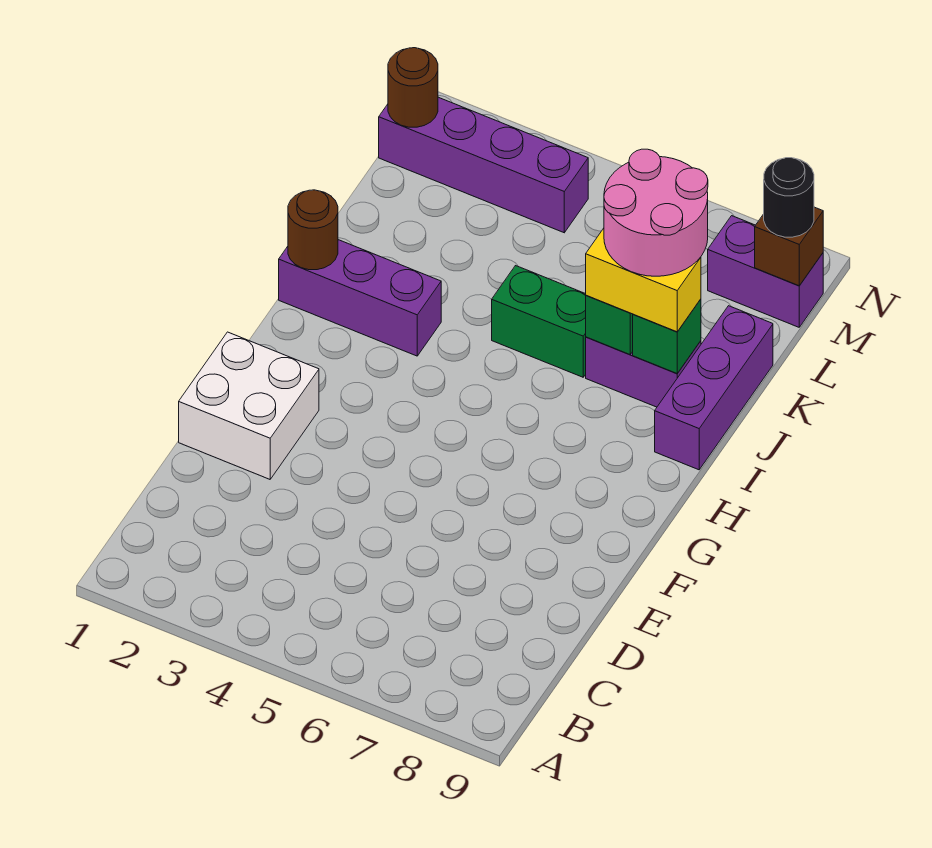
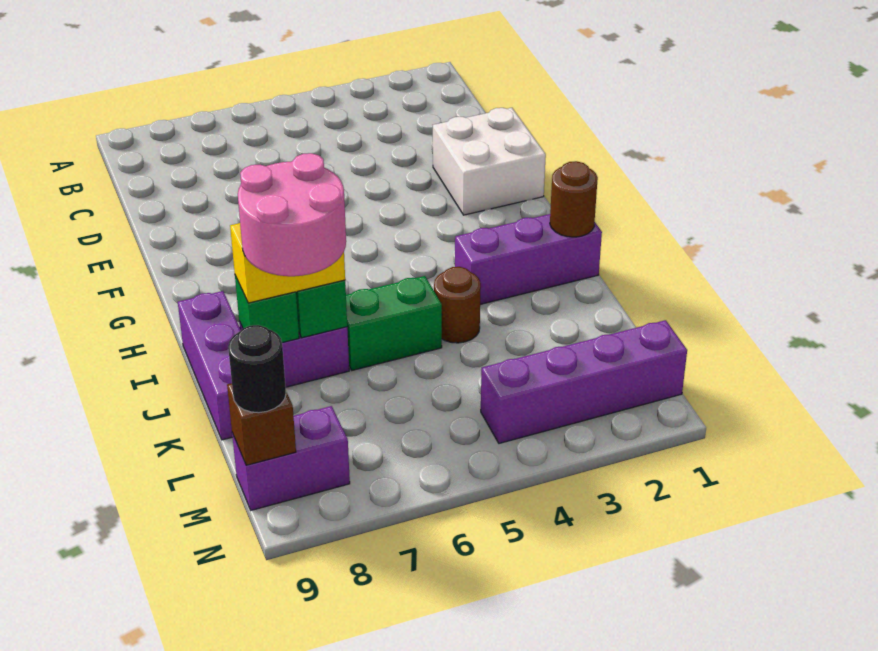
brown round brick M1 level 2 -> brown round brick J4 level 1

